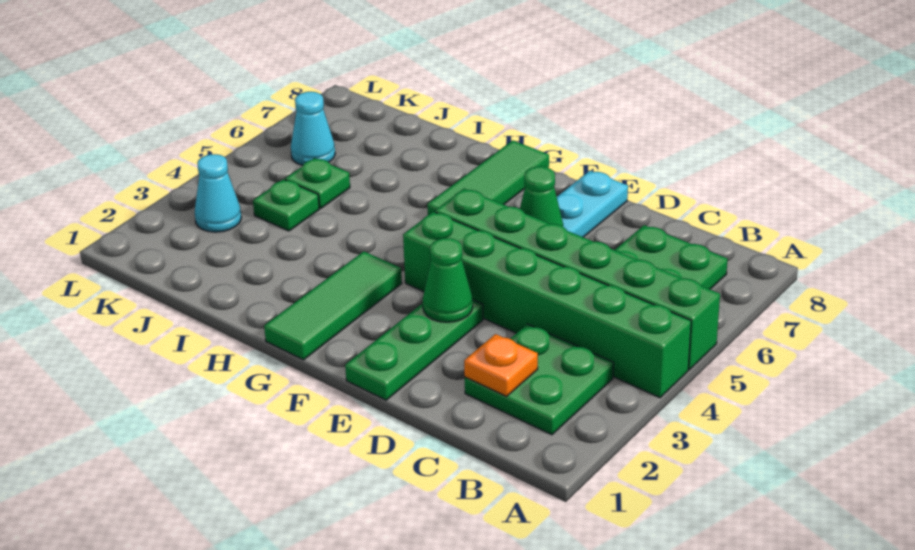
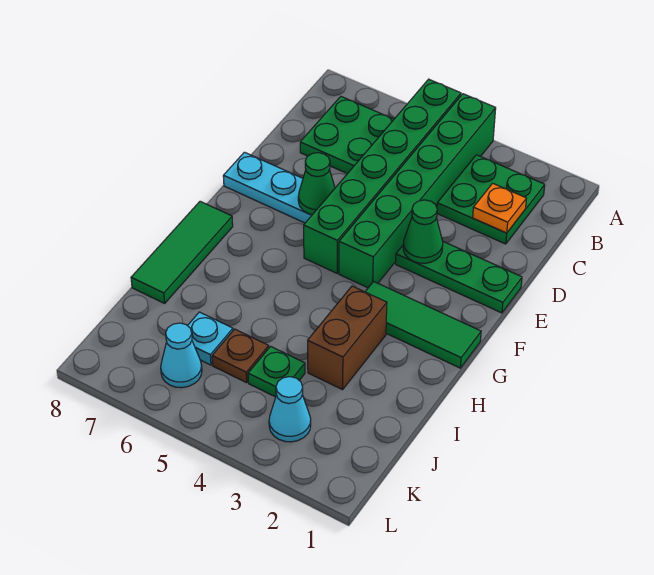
green tile G6:G8 level 1 -> green tile G8:I8 level 1
none -> brown brick H3:I3 level 1
green plate J5 level 1 -> brown plate J5 level 1
none -> cyan plate J6 level 1

